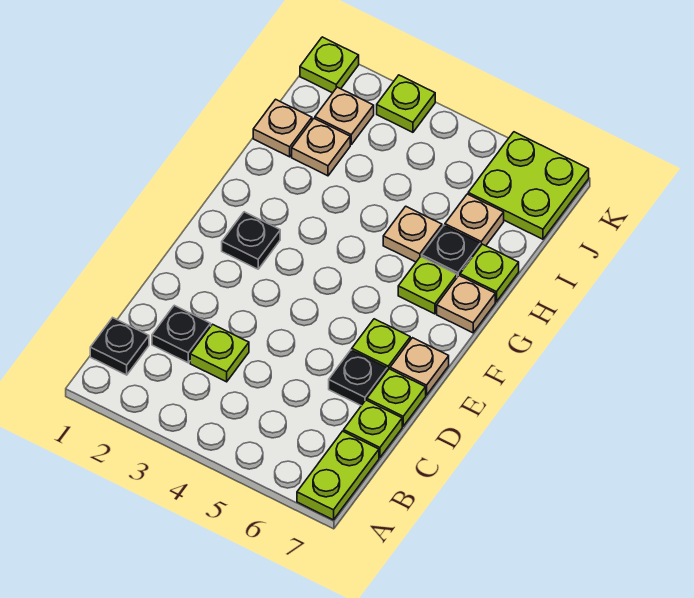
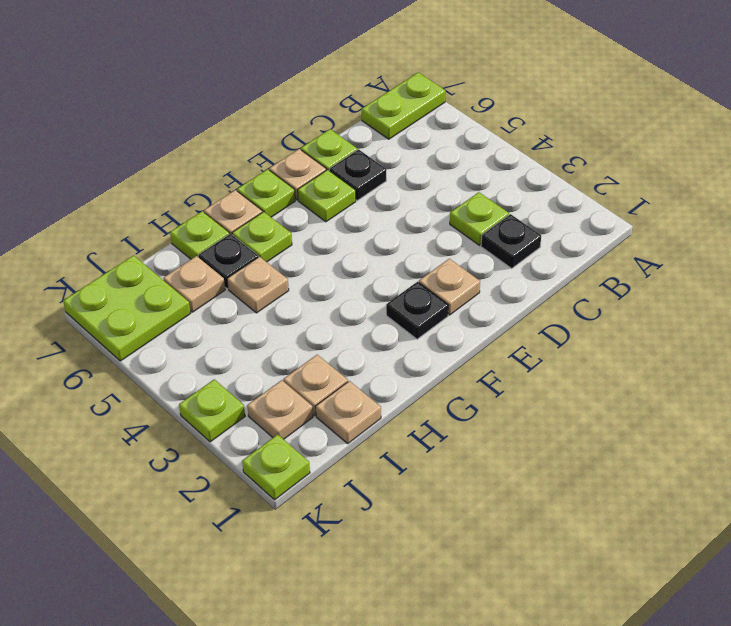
black plate B1 level 1 -> none
lime plate C7 level 1 -> lime plate F7 level 1
none -> tan plate E2 level 1

